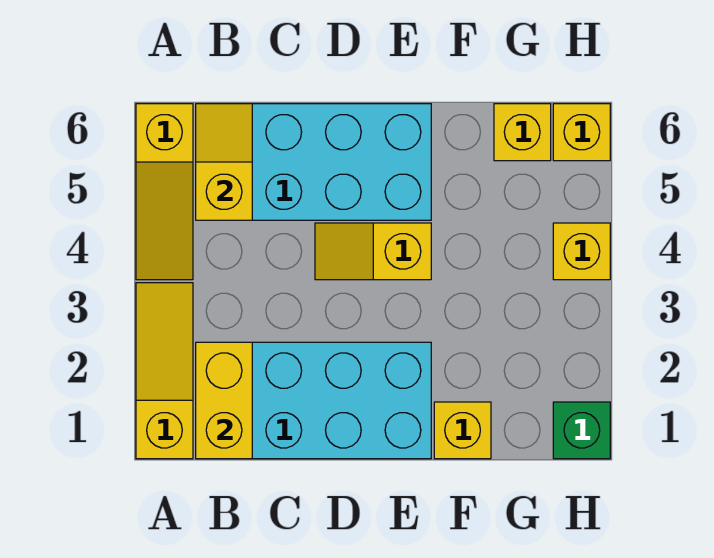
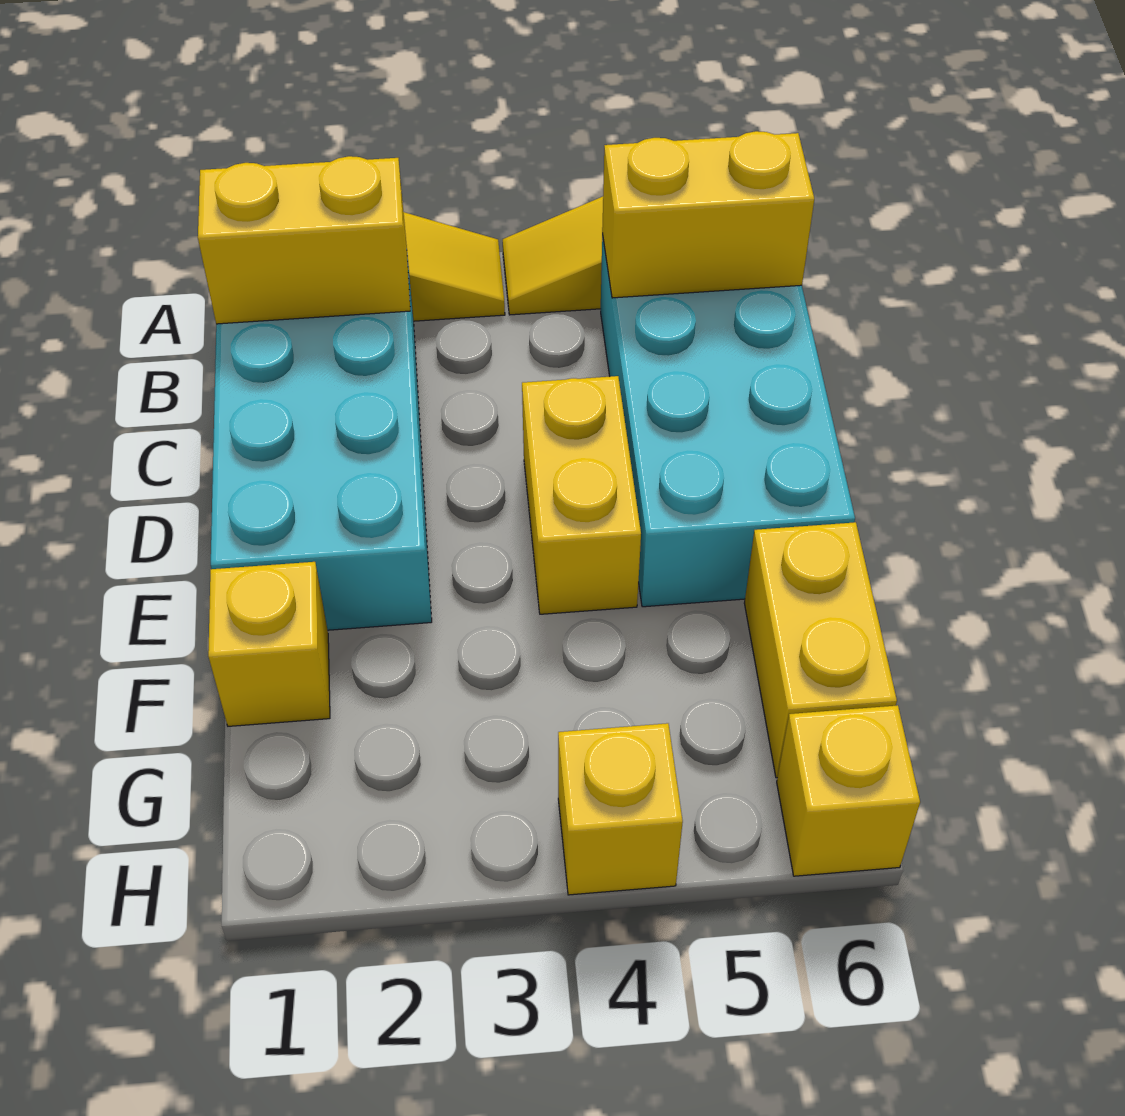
yellow slope B5:B6 level 2 top 5 -> yellow brick B5:B6 level 2
yellow slope D4:E4 level 1 top E -> yellow brick D4:E4 level 1
yellow brick G6 level 1 -> yellow brick F6:G6 level 1
green brick H1 level 1 -> none

